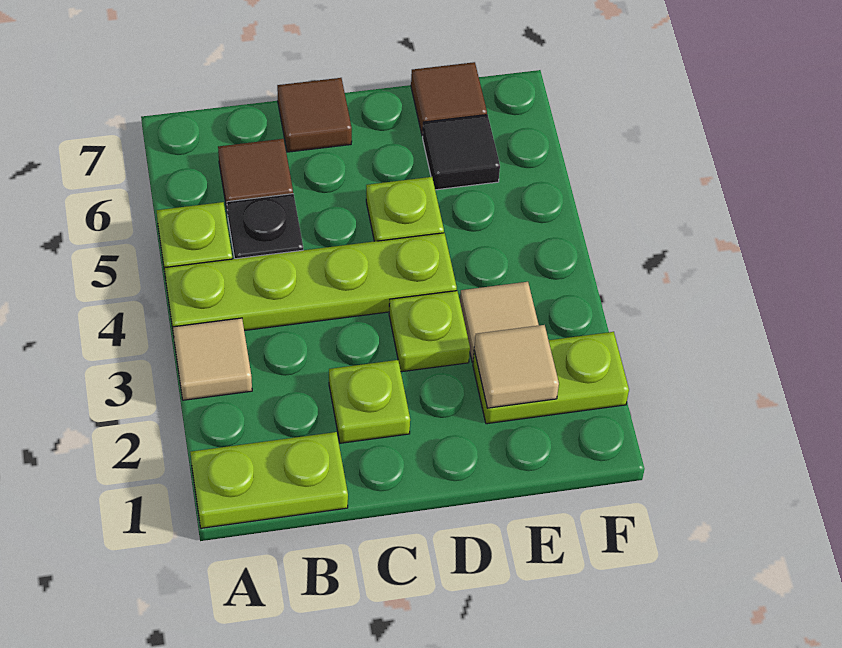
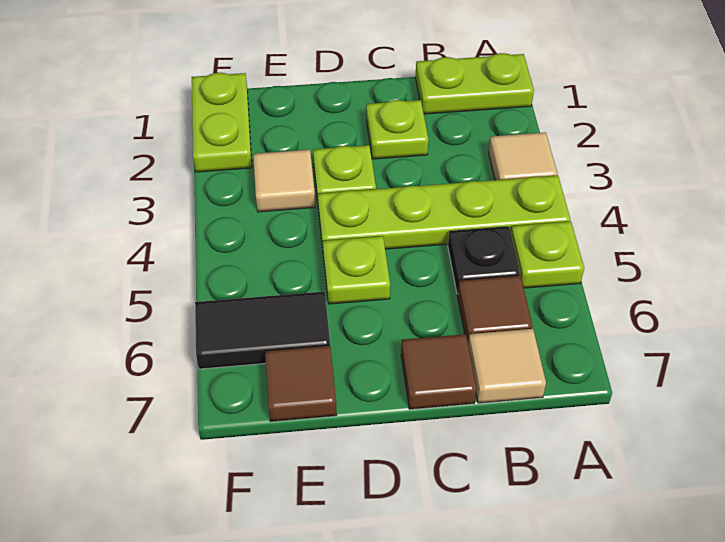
lime plate E2:F2 level 1 -> lime plate F1:F2 level 1
tan tile E2 level 2 -> tan tile B7 level 1
black tile E6 level 1 -> black tile E6:F6 level 1

